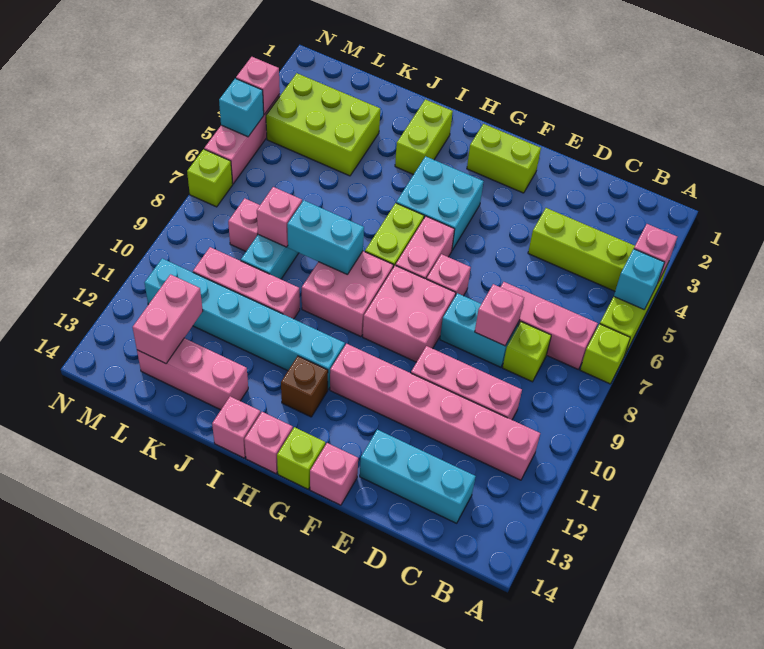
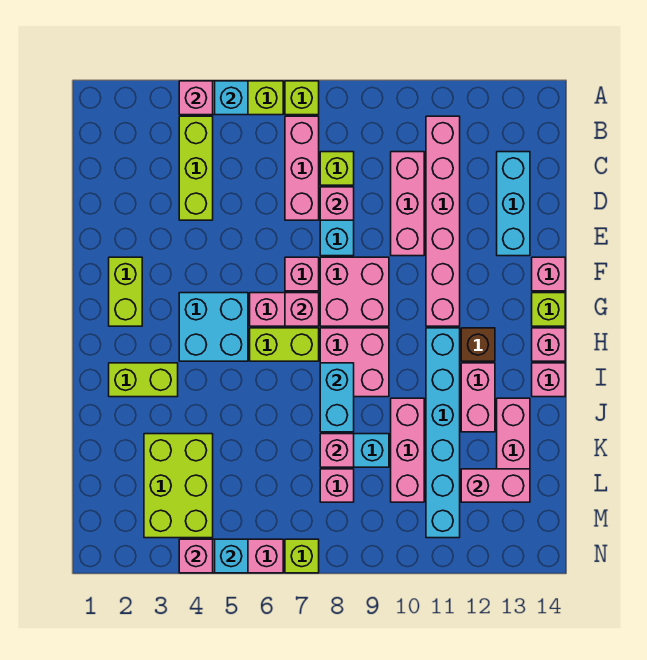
none -> pink brick G7 level 2
none -> pink brick I12:J12 level 1

